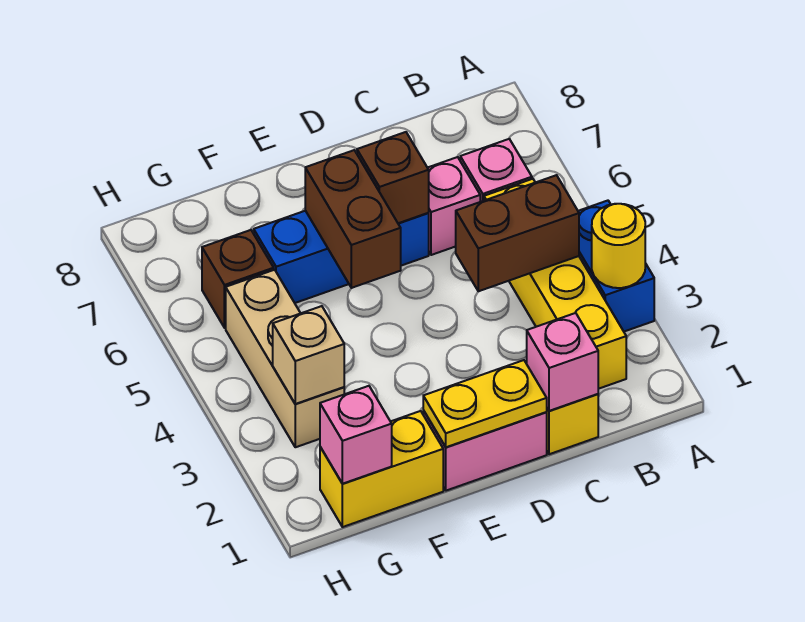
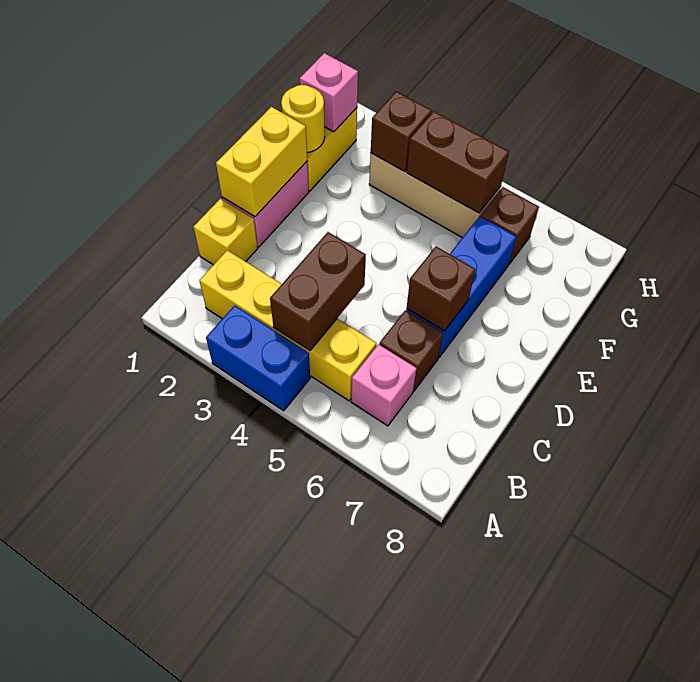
yellow round brick A3 level 2 -> yellow round brick F1 level 2
pink brick C1 level 2 -> none
pink brick C6 level 1 -> brown brick C6 level 1
yellow plate D1:E1 level 2 -> yellow brick D1:E1 level 2
brown brick E5:E6 level 2 -> brown brick G4:G5 level 2
tan brick G3 level 2 -> brown brick G3 level 2

